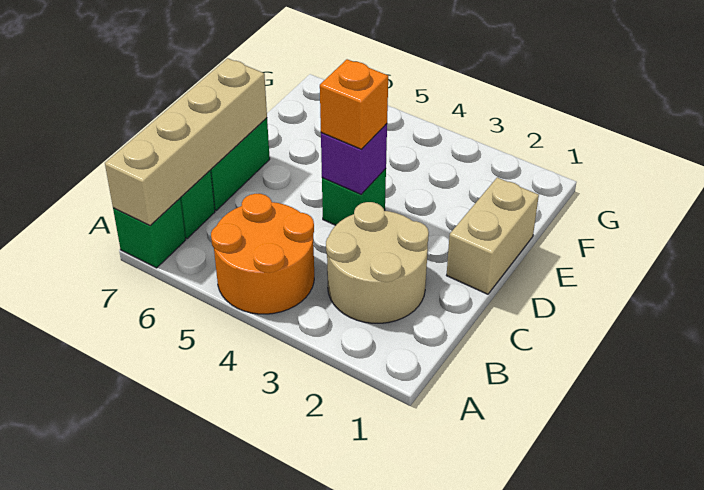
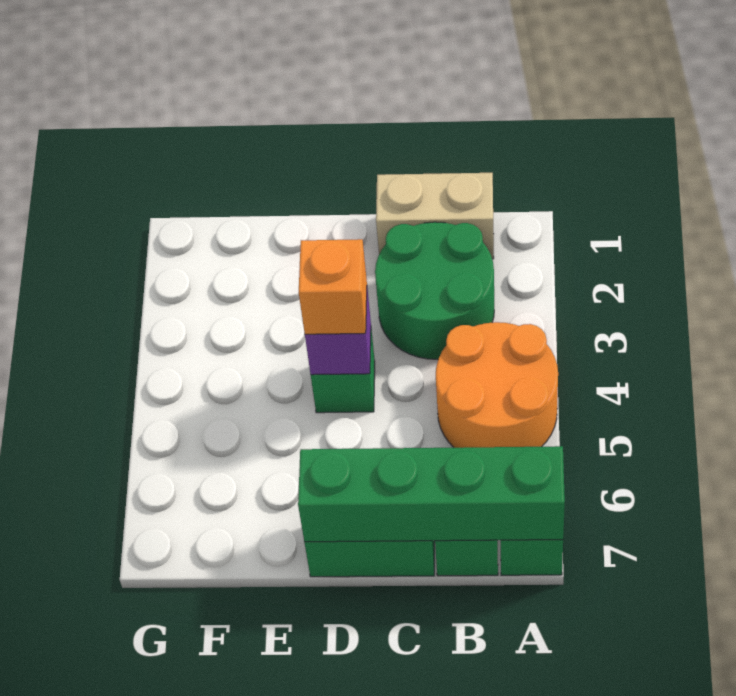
tan brick A7:D7 level 2 -> green brick A7:D7 level 2
tan round brick B2:C3 level 1 -> green round brick B2:C3 level 1
tan brick D1:E1 level 1 -> tan brick B1:C1 level 1

